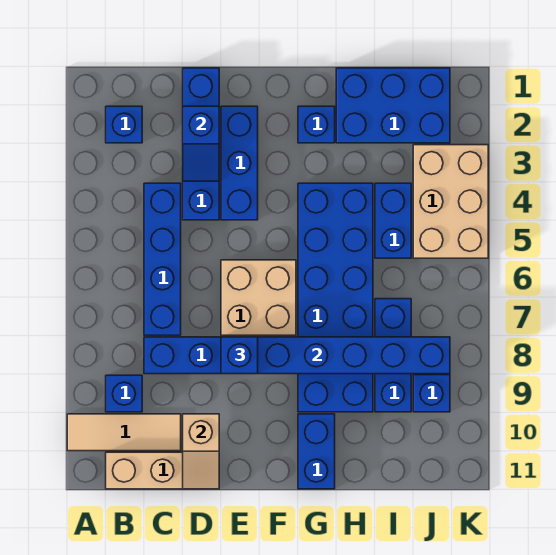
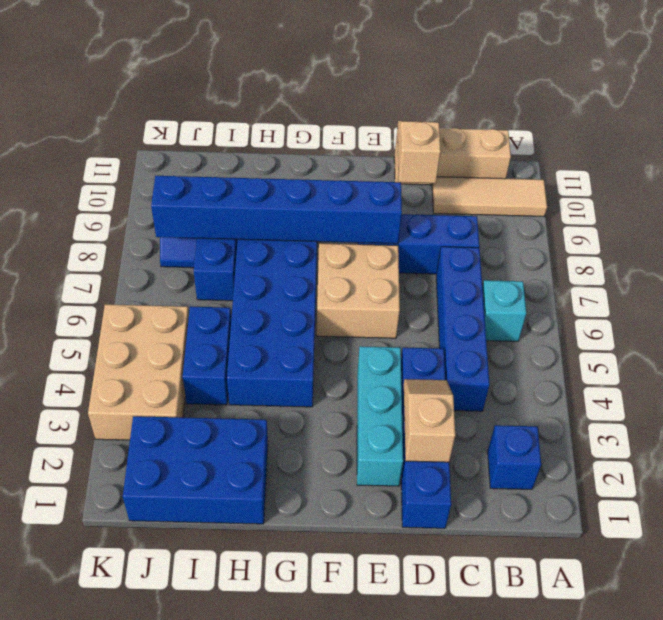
none -> cyan brick B6 level 1
blue brick B9 level 1 -> none
blue slope D2:D3 level 2 top 2 -> tan slope D2:D3 level 2 top 2
blue brick E2:E4 level 1 -> cyan brick E2:E4 level 1
blue brick E8 level 3 -> none
blue brick G2 level 1 -> none
blue brick G10:G11 level 1 -> none

